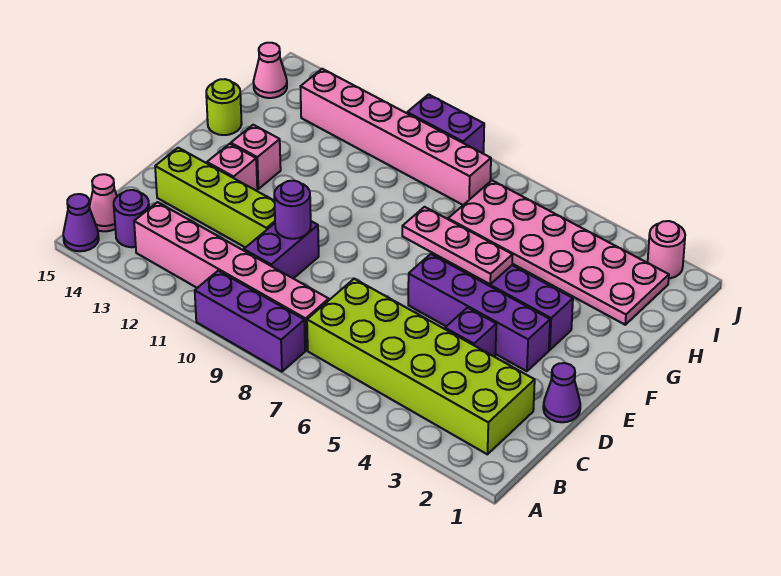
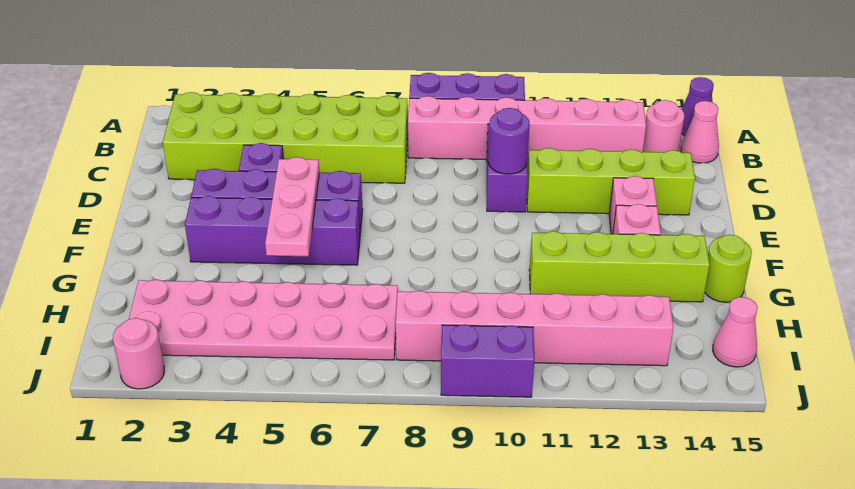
purple round brick B14 level 1 -> pink round brick B14 level 1
purple cone D1 level 1 -> none
pink plate F5:F7 level 2 -> pink plate E5:G5 level 2
none -> lime brick G11:G14 level 1

